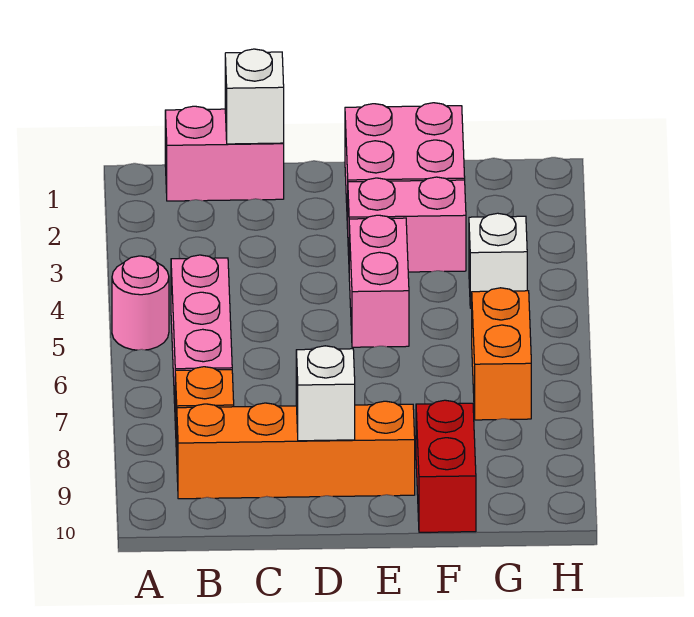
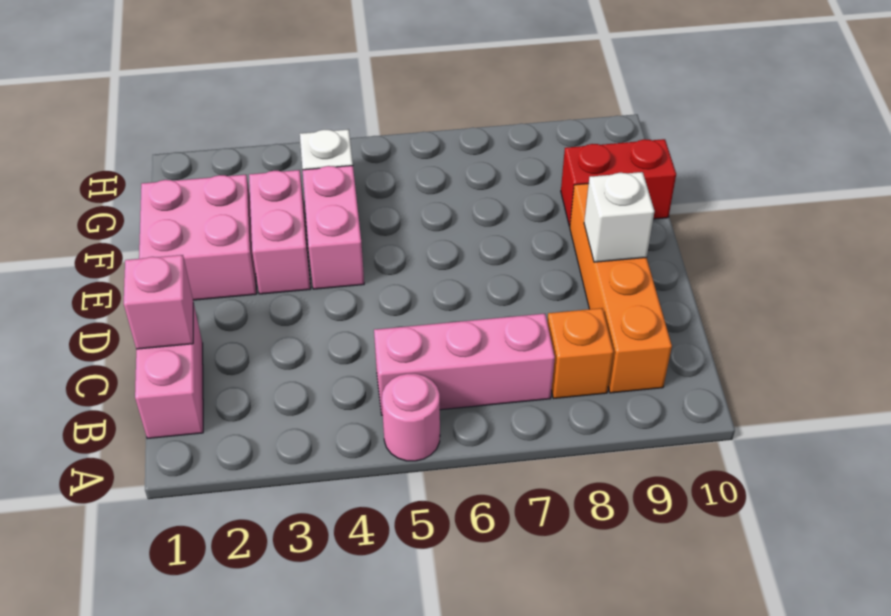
white brick C1 level 2 -> pink brick C1 level 2
pink brick E4:E5 level 1 -> pink brick E4:F4 level 1
orange brick G6:G7 level 1 -> none

